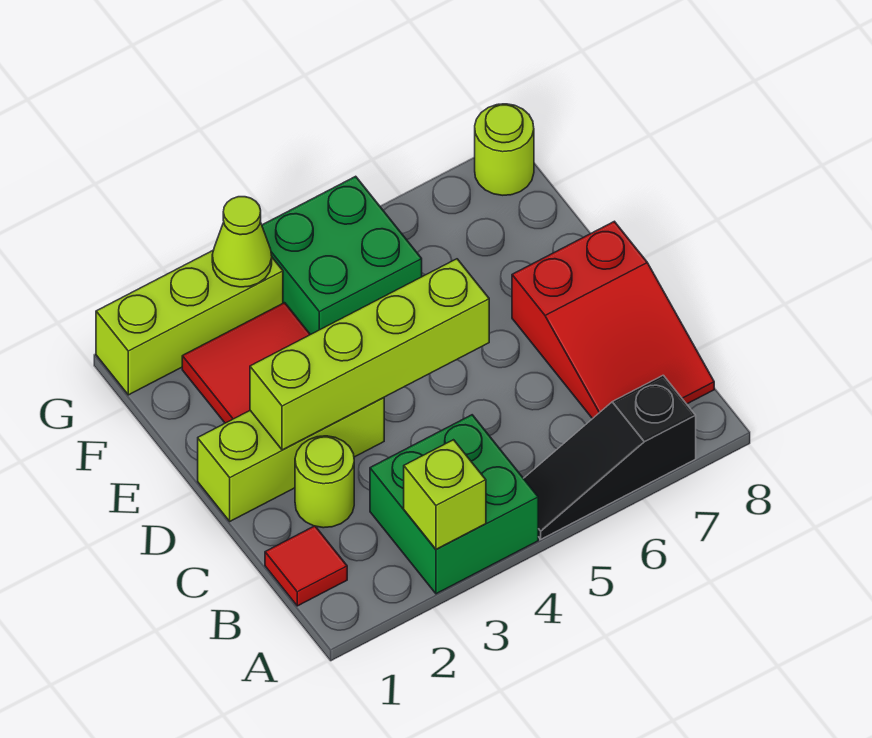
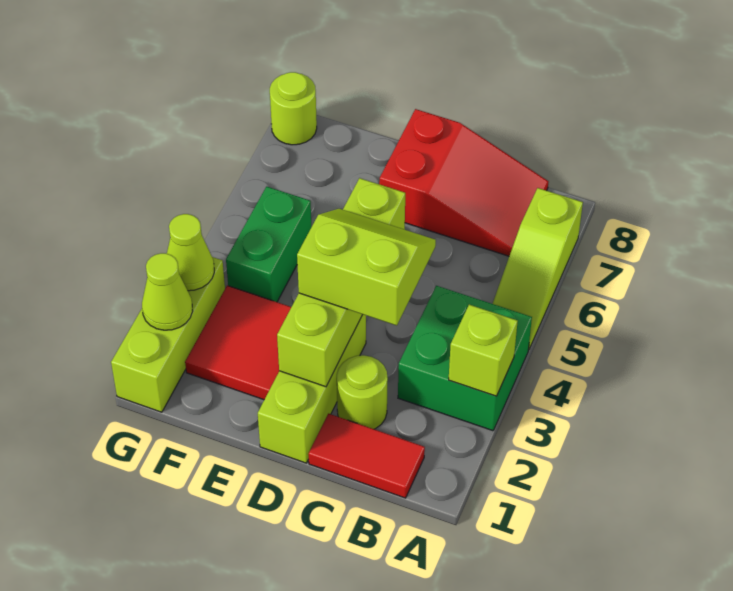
black slope A5:A7 level 1 top 7 -> lime slope A5:A7 level 1 top 7
red tile B1 level 1 -> red tile B1:C1 level 1
none -> lime slope C3:D4 level 3 top 3
green brick F4:G5 level 1 -> green brick F4:F5 level 1
none -> lime cone G2 level 2

